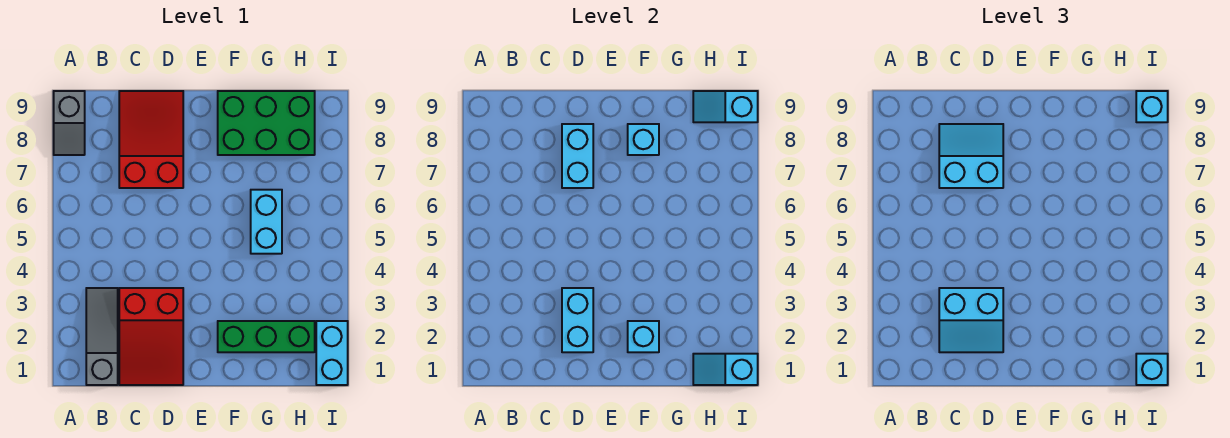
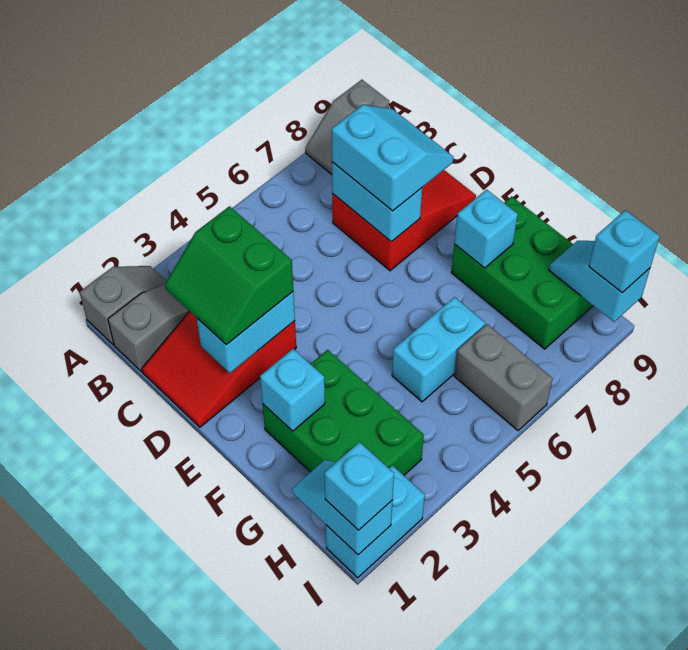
none -> grey slope A1:A2 level 1 top 1
cyan slope C2:D3 level 3 top 3 -> green slope C2:D3 level 3 top 3
cyan brick D7:D8 level 2 -> cyan brick C7:D7 level 2
green brick F2:H2 level 1 -> green brick F2:H3 level 1
none -> grey brick H6:I6 level 1

